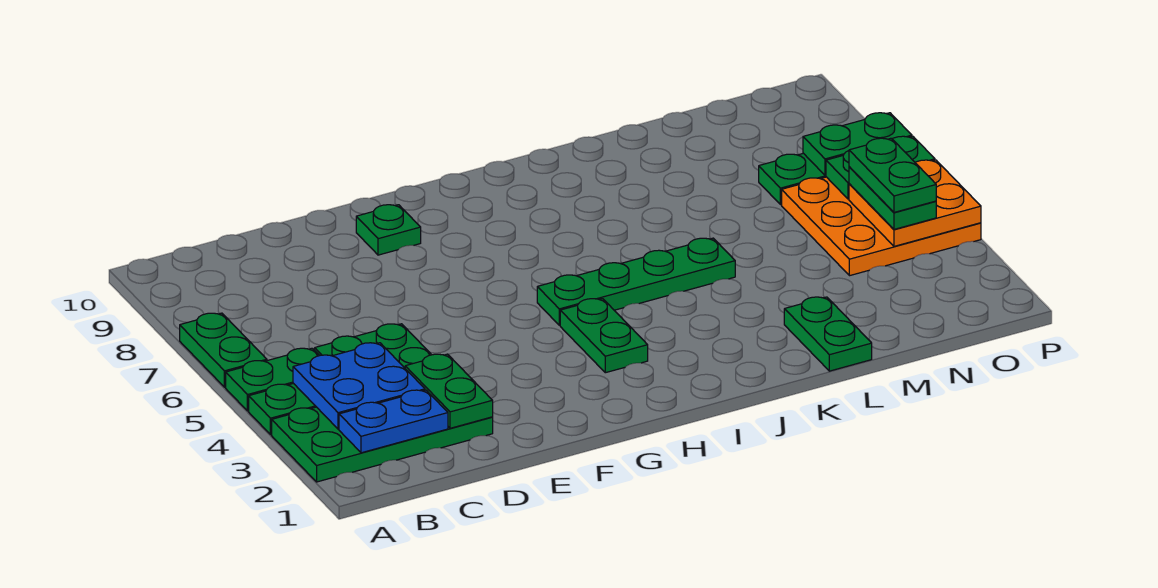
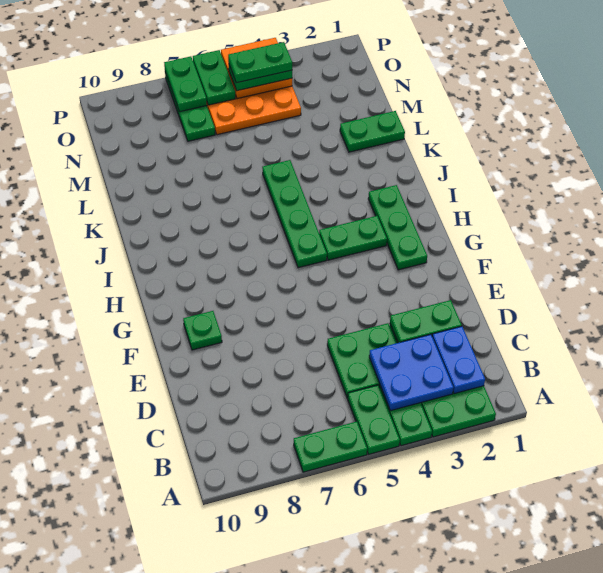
none -> green plate G2:I2 level 1

